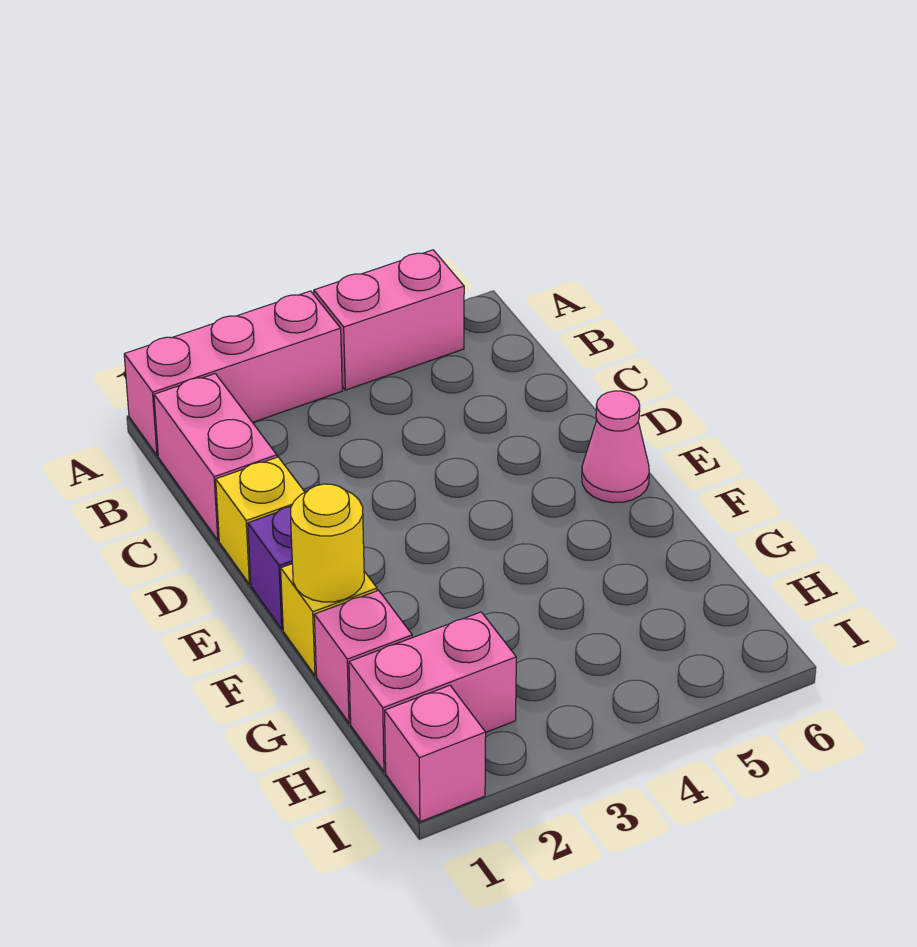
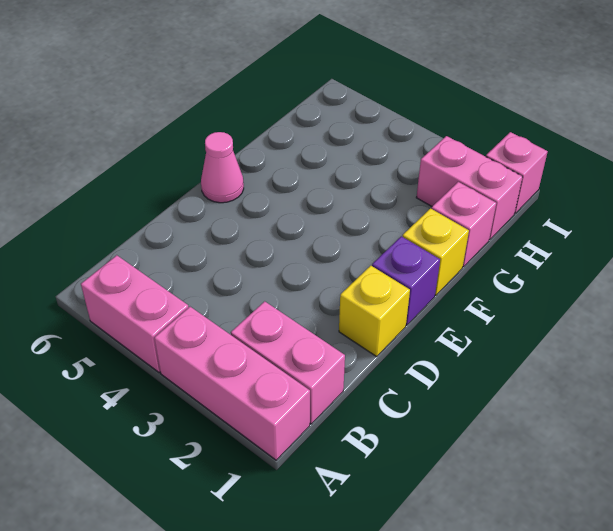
pink brick B1:C1 level 1 -> pink brick B1:B2 level 1
yellow round brick F1 level 2 -> none

